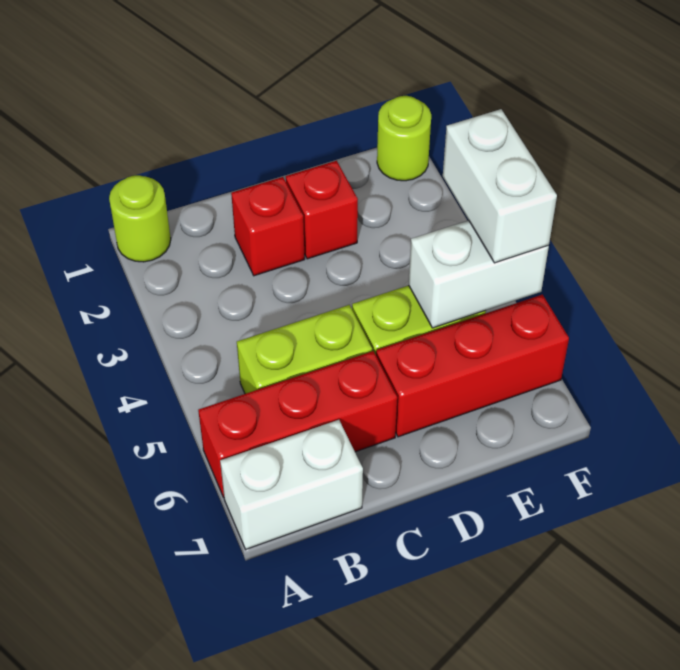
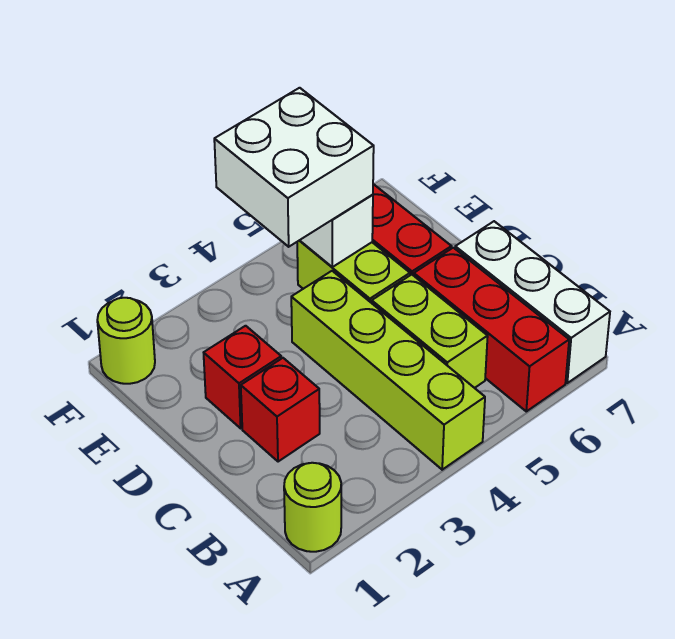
none -> lime brick A4:D4 level 1
white brick A7:B7 level 1 -> white brick A7:C7 level 1
white brick F4:F5 level 3 -> white brick E4:F5 level 3

